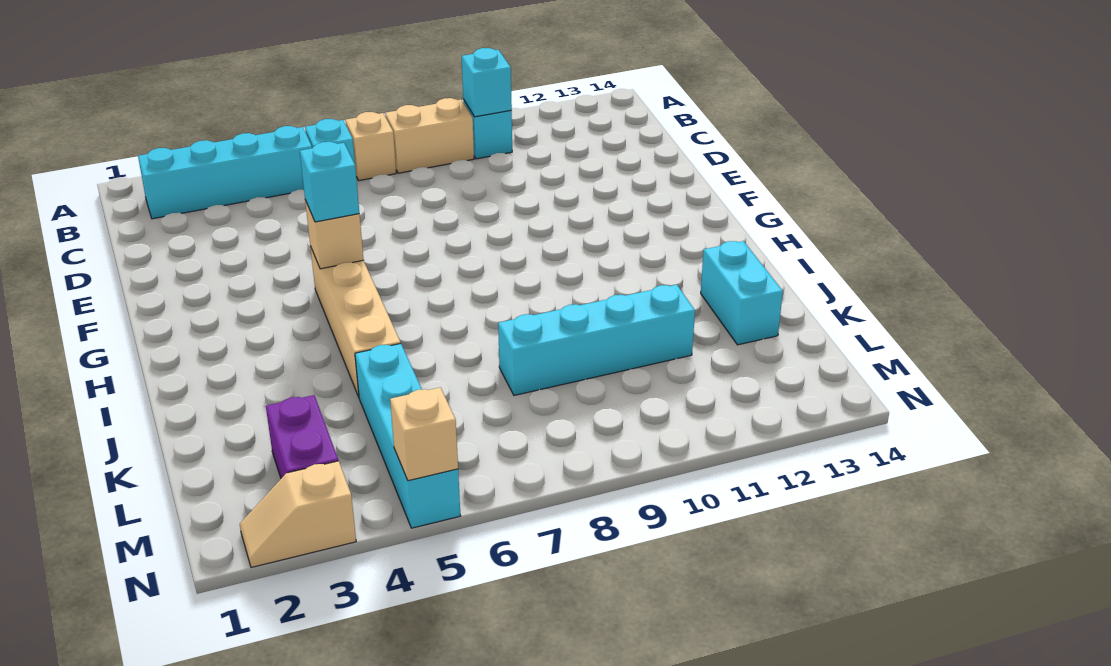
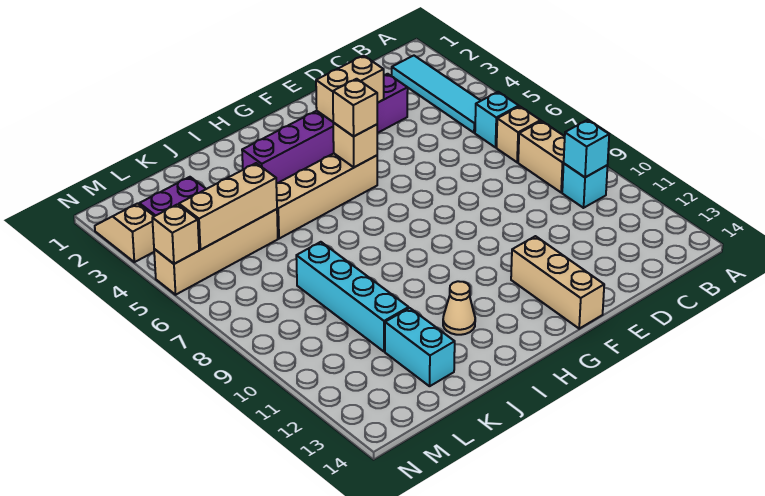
cyan brick B2:B5 level 1 -> cyan tile B2:B5 level 1
none -> purple brick D3:I3 level 1
none -> tan brick E3:F3 level 2
none -> tan brick F12:F14 level 1
cyan brick G5 level 3 -> tan brick G5 level 3
none -> tan cone I12 level 1
cyan brick J13:K13 level 1 -> cyan brick K12:K13 level 1
cyan brick K5:N5 level 1 -> tan brick K5:N5 level 1
none -> tan brick K5:M5 level 2

